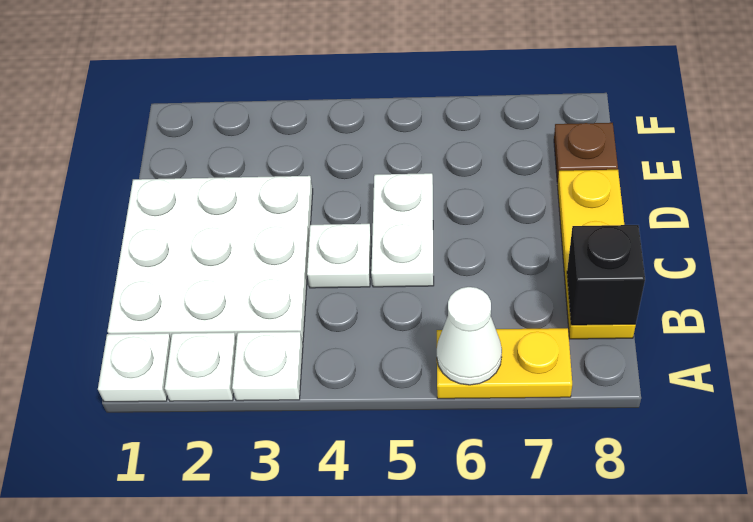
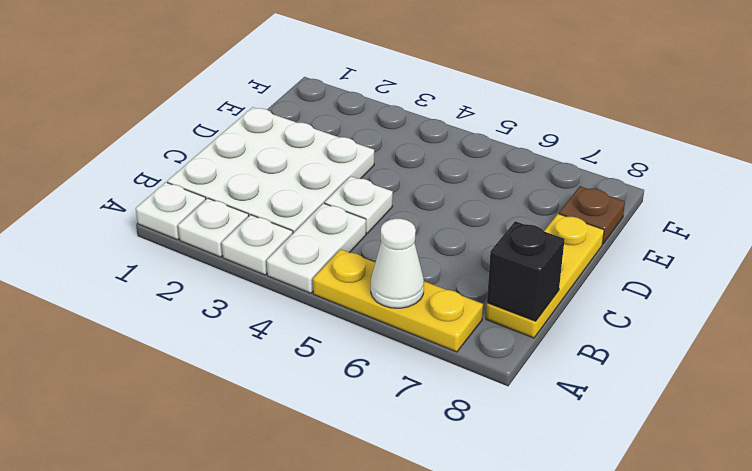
yellow plate A6:A7 level 1 -> yellow plate A5:A7 level 1
white plate C5:D5 level 1 -> white plate A4:B4 level 1

